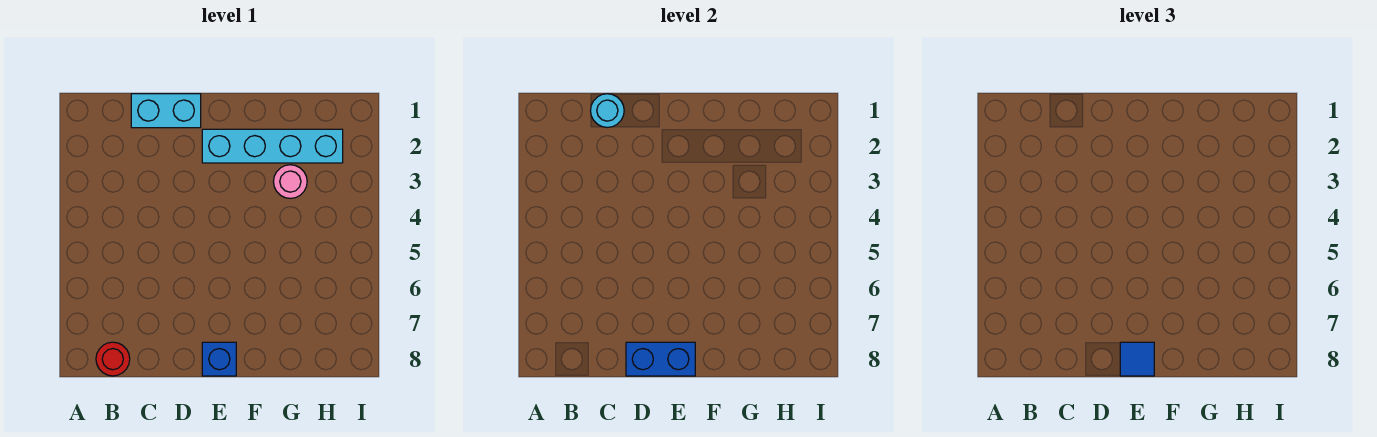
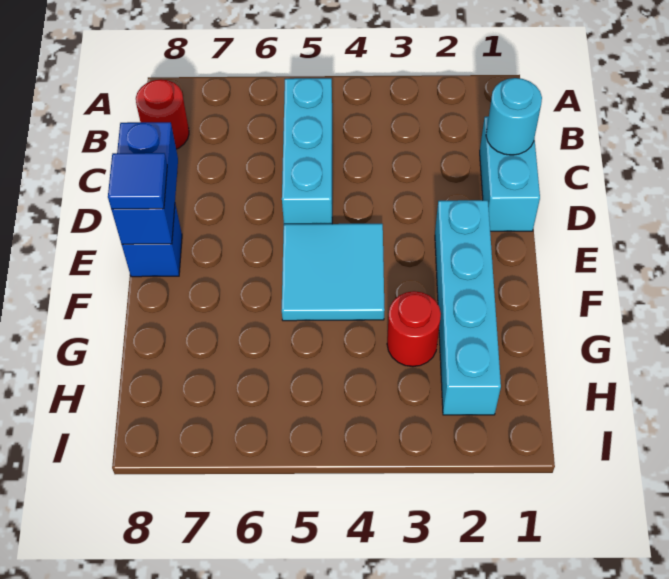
none -> cyan brick B5:D5 level 1
none -> cyan tile E4:F5 level 1
pink round brick G3 level 1 -> red round brick G3 level 1

